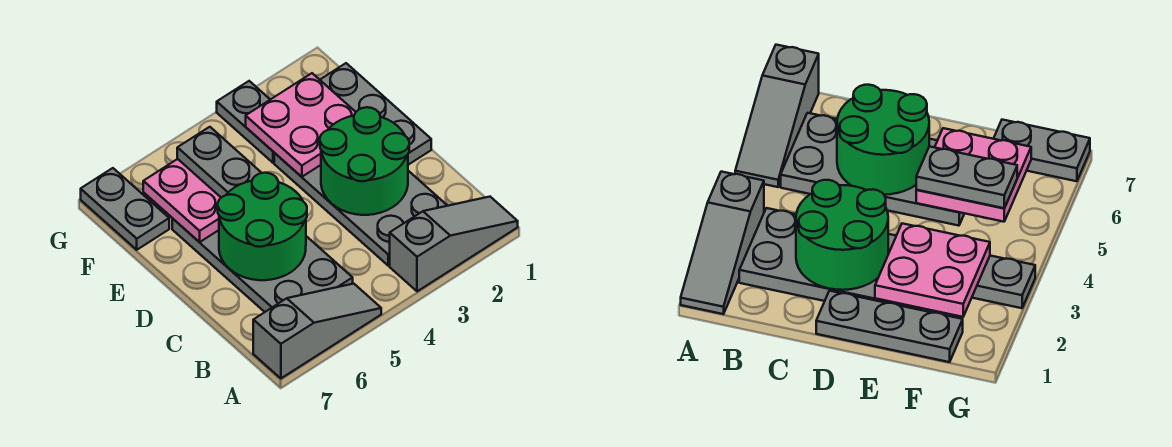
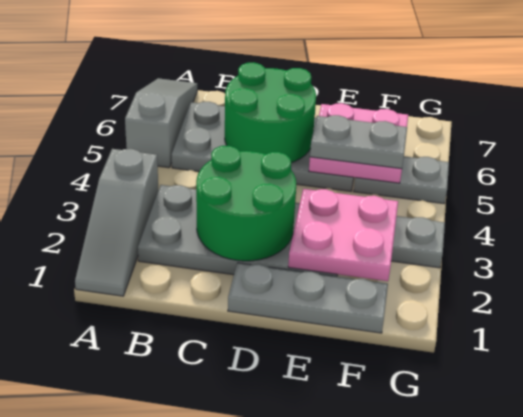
grey slope A5:A7 level 1 top 7 -> grey slope A5:A7 level 1 top 5
grey plate F7:G7 level 1 -> grey plate F5:G5 level 1

